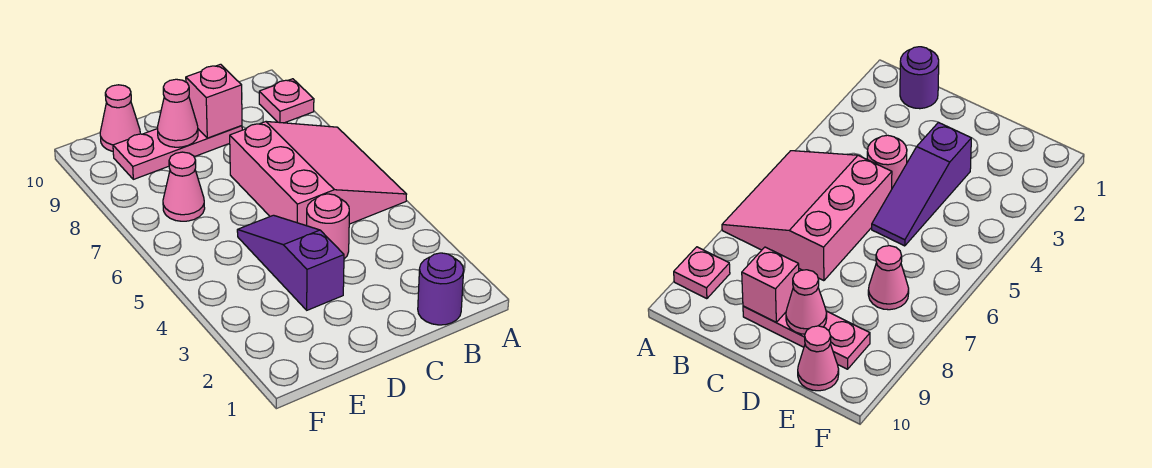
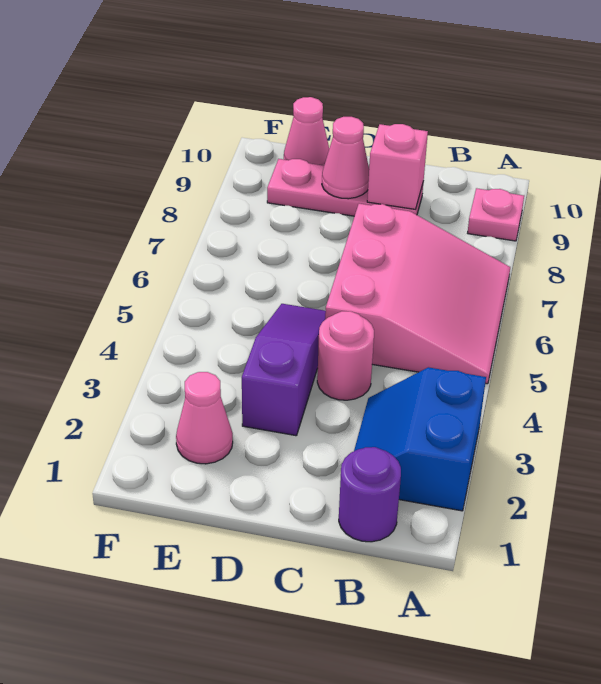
none -> blue slope A2:B3 level 1 top A
pink cone E7 level 1 -> pink cone E2 level 1

